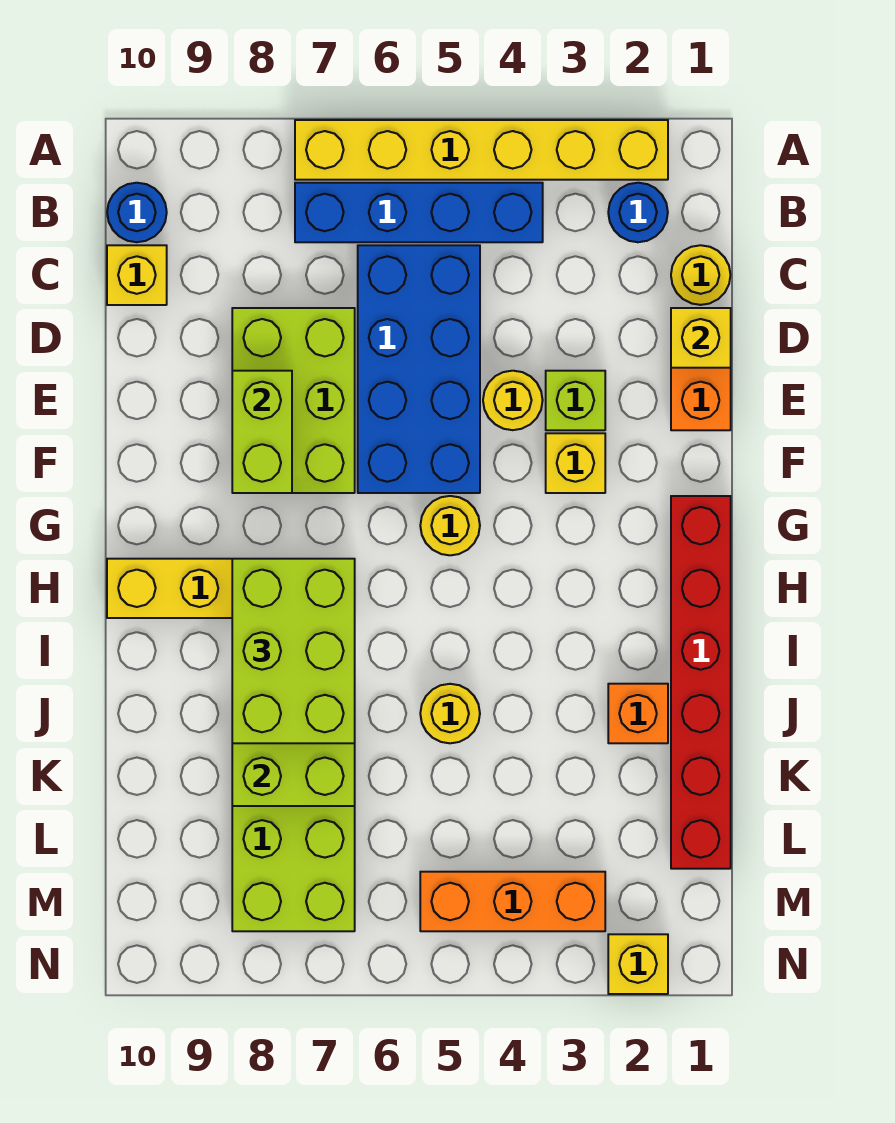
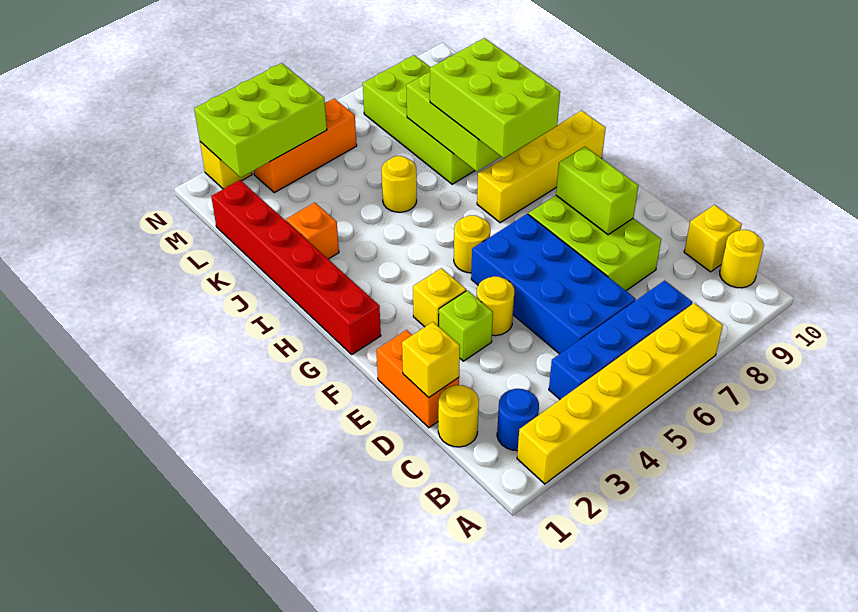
blue round brick B10 level 1 -> yellow round brick B10 level 1
none -> lime brick M2:N4 level 2

